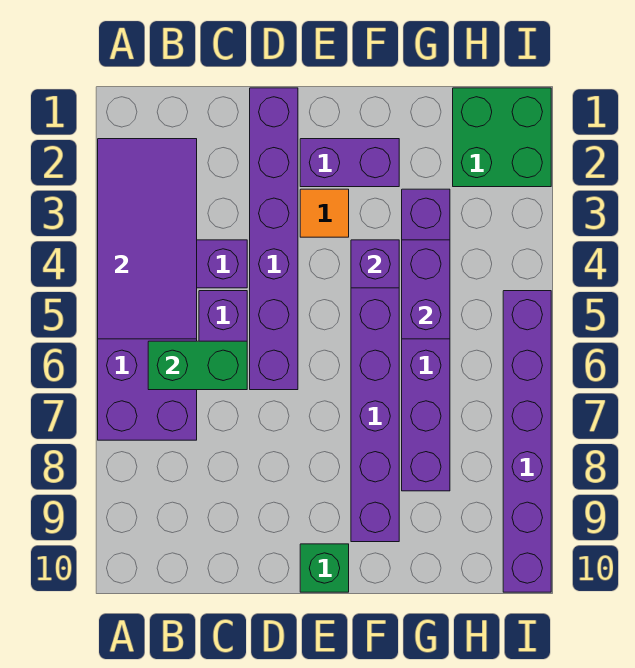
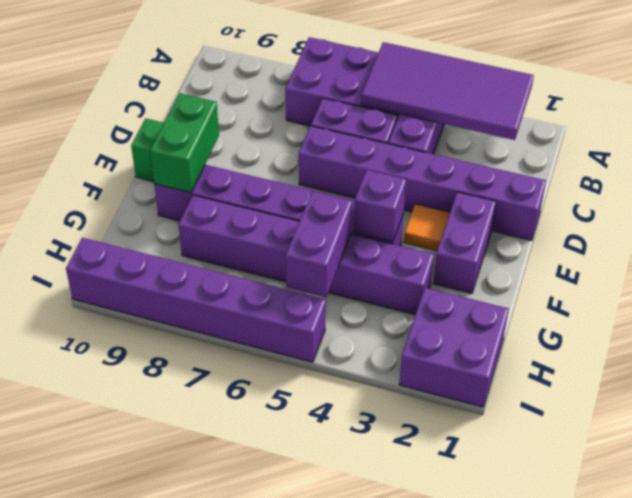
green brick B6:C6 level 2 -> green brick E9:F9 level 2
purple brick G4:G5 level 2 -> purple brick G5:H5 level 2
green brick H1:I2 level 1 -> purple brick H1:I2 level 1

